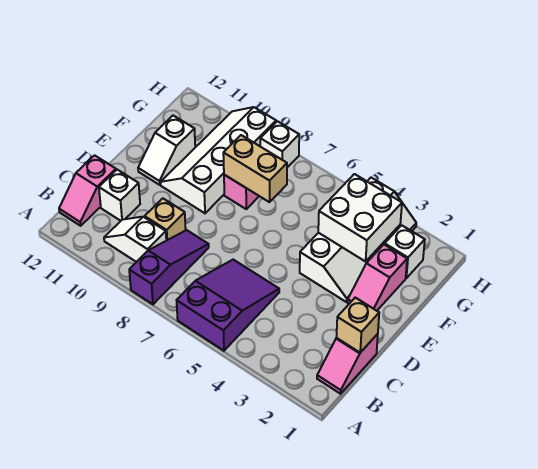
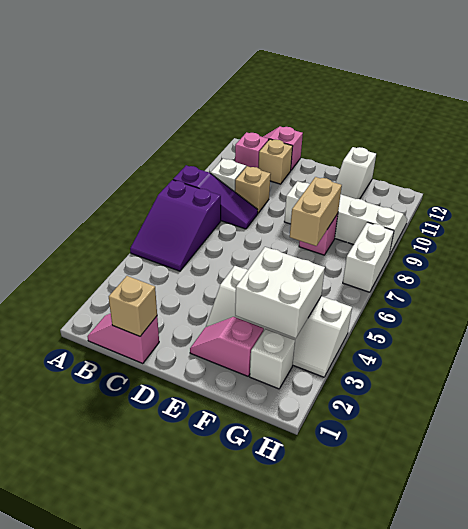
purple slope A5:C6 level 1 top A -> purple slope A5:B7 level 1 top 7
none -> pink brick B11 level 1
white brick C11 level 1 -> tan brick C11 level 1
white slope E11:F11 level 1 top F -> white slope F11:F12 level 1 top 12
white brick H8 level 1 -> white brick H7:H8 level 1

